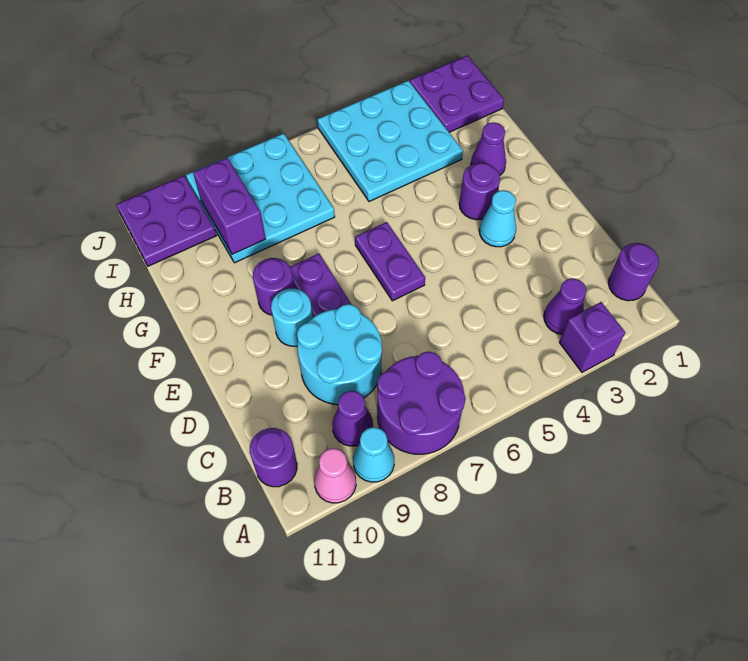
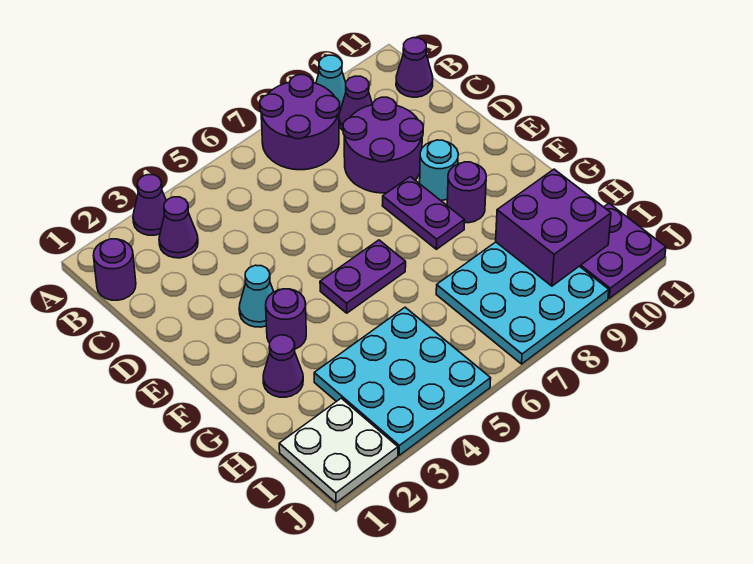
purple brick A3 level 1 -> purple cone A3 level 1
pink cone A10 level 1 -> none
purple round brick B11 level 1 -> purple cone B11 level 1
cyan round brick C8:D9 level 1 -> purple round brick C8:D9 level 1
purple plate E6:F6 level 1 -> purple plate F5:F6 level 1
purple brick H9:I9 level 2 -> purple brick H9:I10 level 2
purple plate I1:J2 level 1 -> white plate I1:J2 level 1

